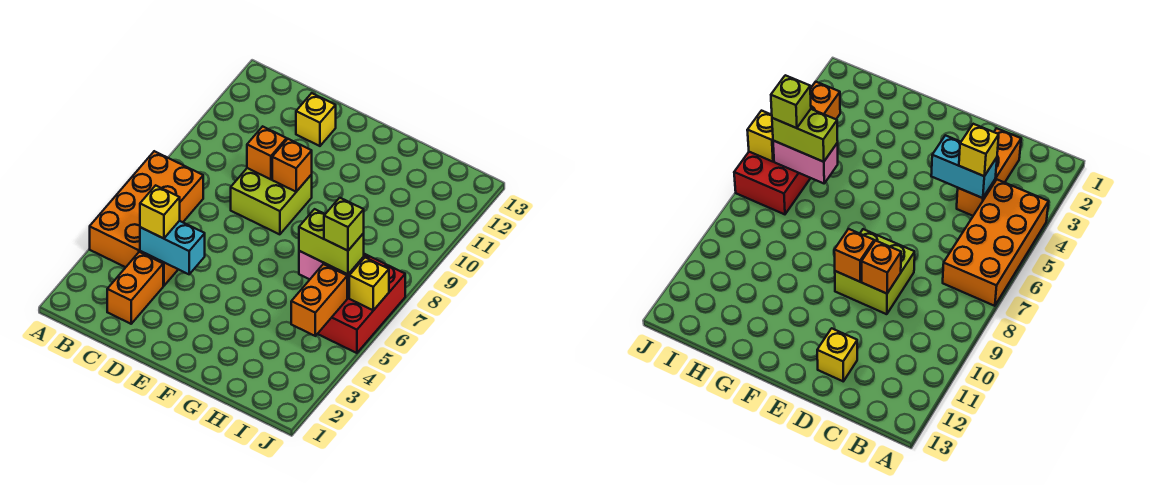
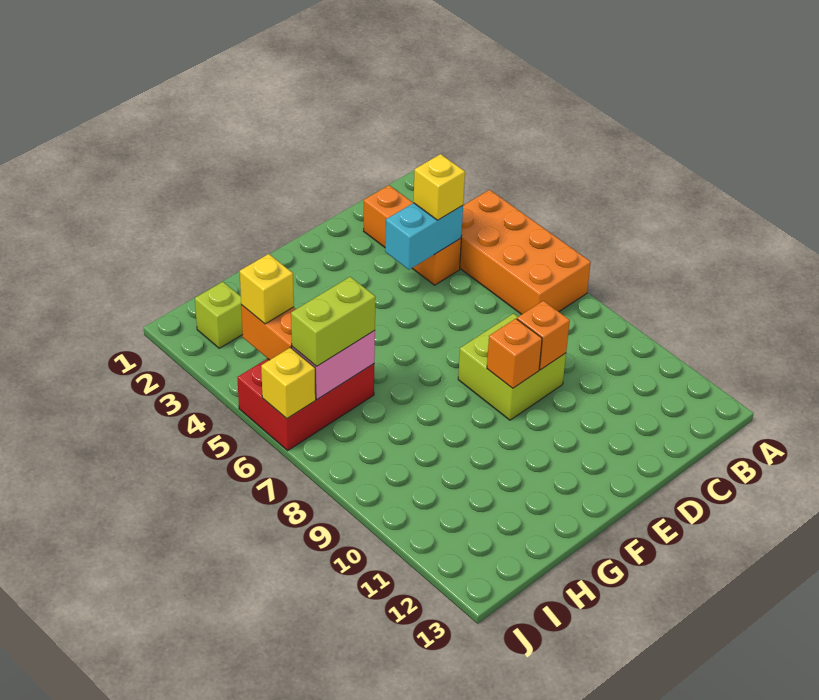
yellow brick D12 level 1 -> yellow brick I4 level 3
red brick I5:J7 level 1 -> red brick H5:J6 level 1
lime brick I6 level 4 -> lime brick I2 level 1

